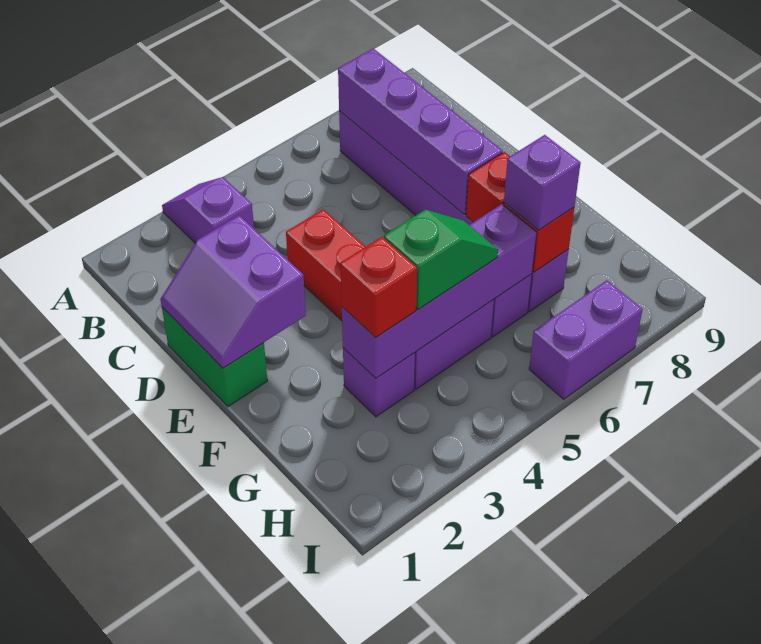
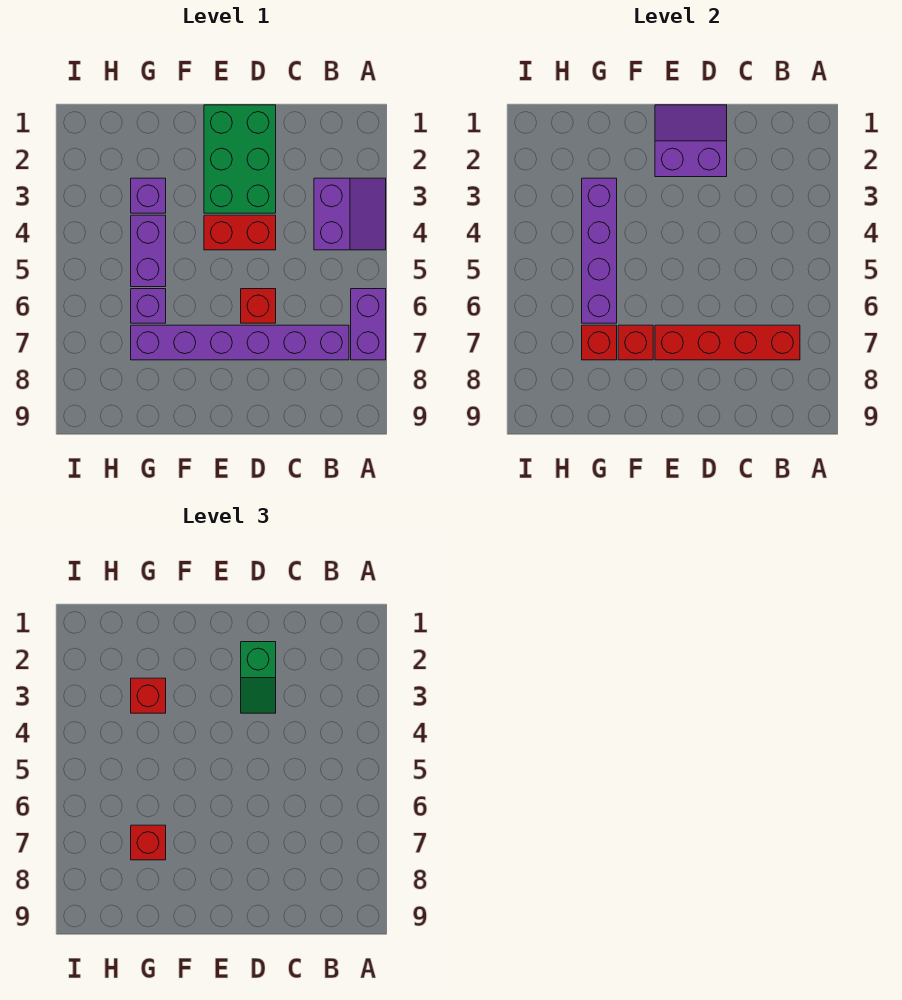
purple slope A3:B3 level 1 top B -> purple slope A3:B4 level 1 top B
purple brick B7:E7 level 2 -> red brick B7:E7 level 2
green brick D1:E1 level 1 -> green brick D1:E3 level 1
none -> red brick D6 level 1
green slope G4:G5 level 3 top 4 -> green slope D2:D3 level 3 top 2
purple brick G7 level 3 -> red brick G7 level 3
purple brick I6:I7 level 1 -> purple brick A6:A7 level 1

